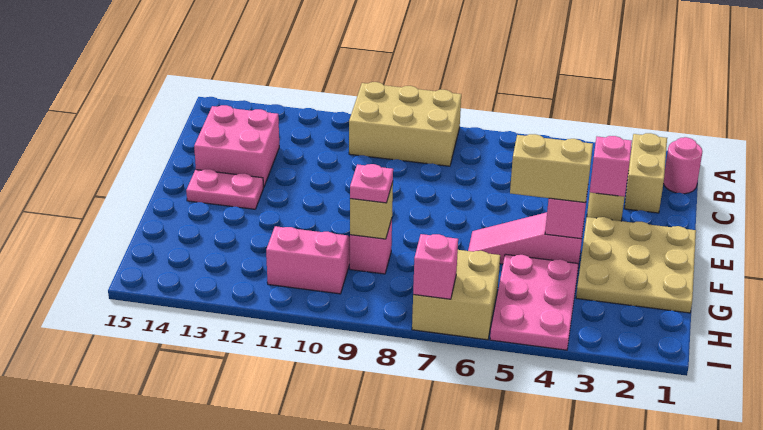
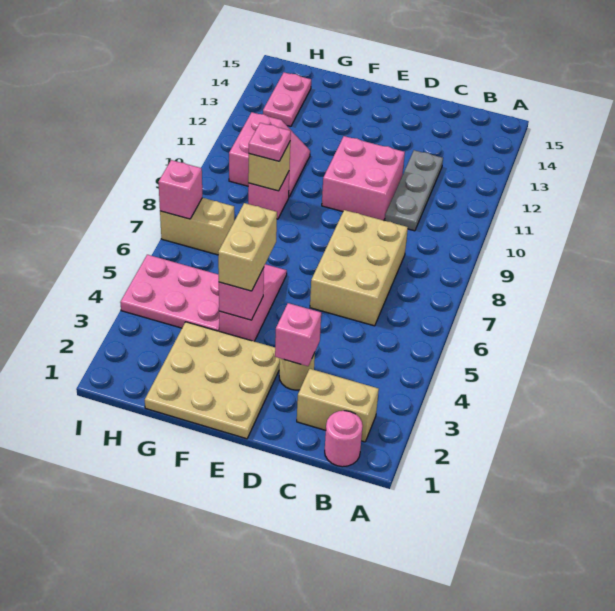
tan brick A8:B10 level 1 -> tan brick C6:D8 level 1
none -> grey plate C10:C12 level 1
pink brick C13:D14 level 1 -> pink brick D10:E11 level 1
pink plate E13:E14 level 1 -> pink plate H13:H14 level 1
tan brick H6:I7 level 1 -> tan brick H7:I7 level 1

